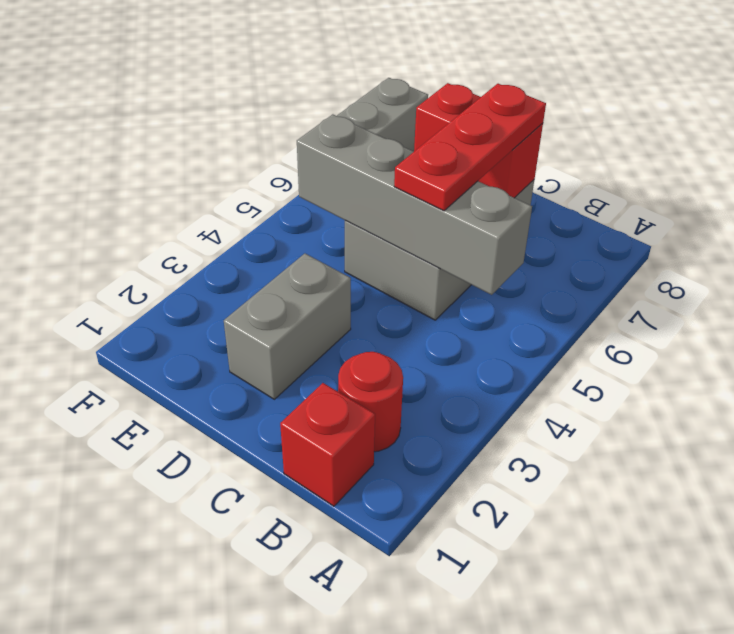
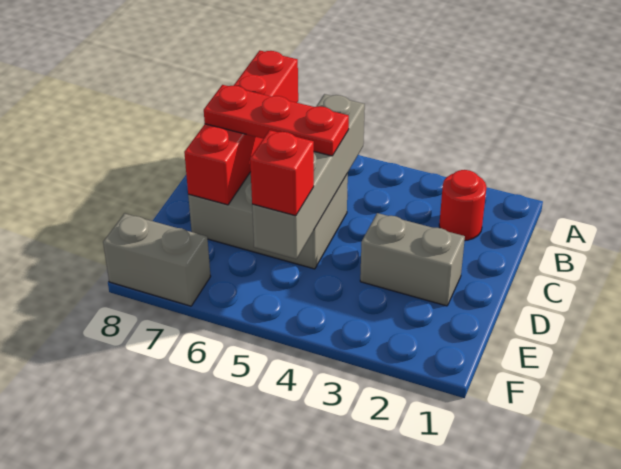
red brick B1 level 1 -> red brick E5 level 3
red brick C7:D7 level 2 -> red brick A7:D7 level 2

